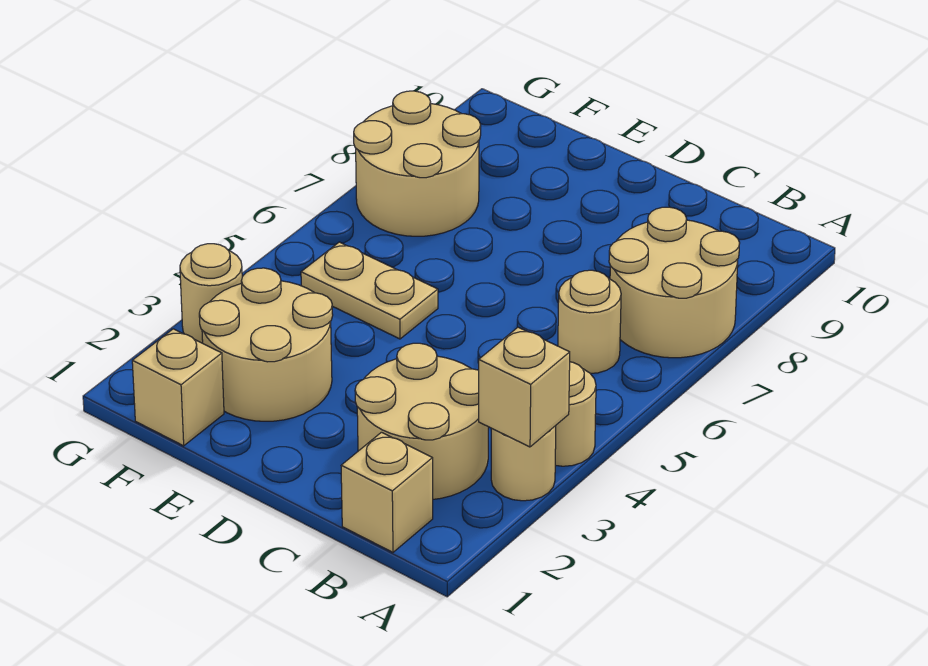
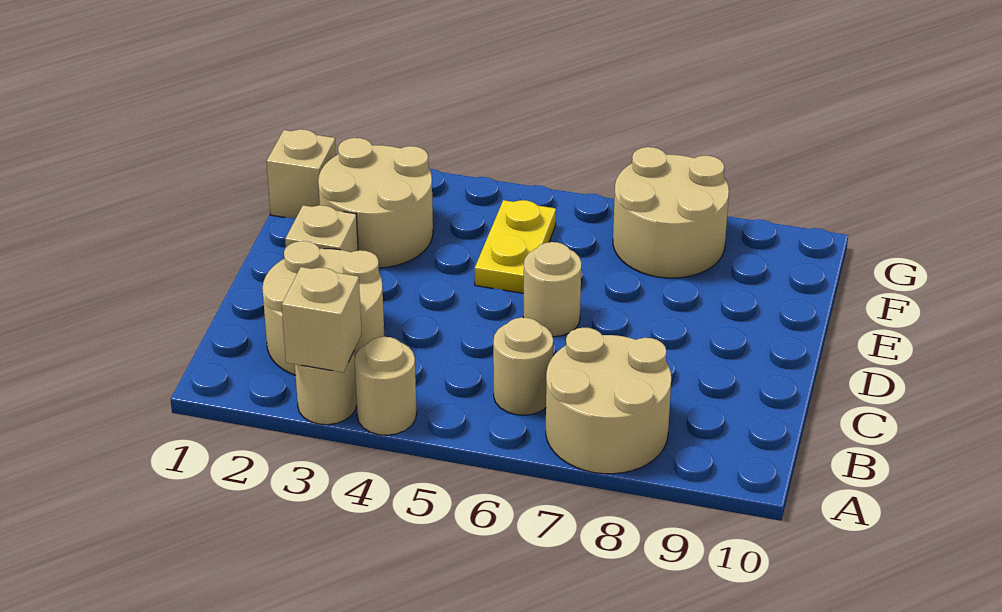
tan brick B1 level 1 -> tan brick D2 level 1
tan plate E5:F5 level 1 -> yellow plate E5:F5 level 1
tan round brick G3 level 1 -> tan round brick D6 level 1

